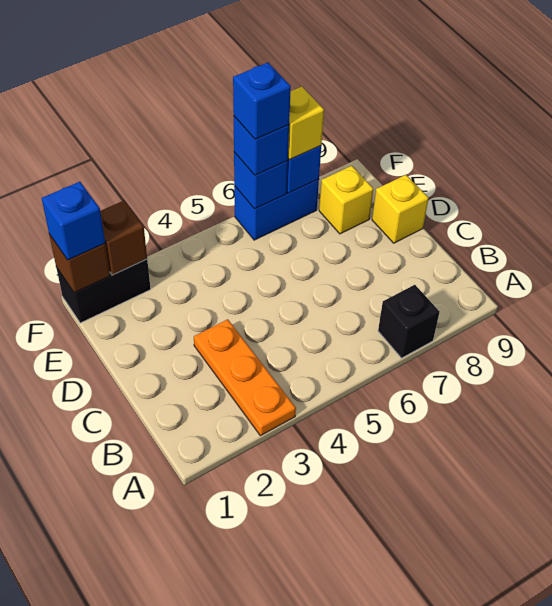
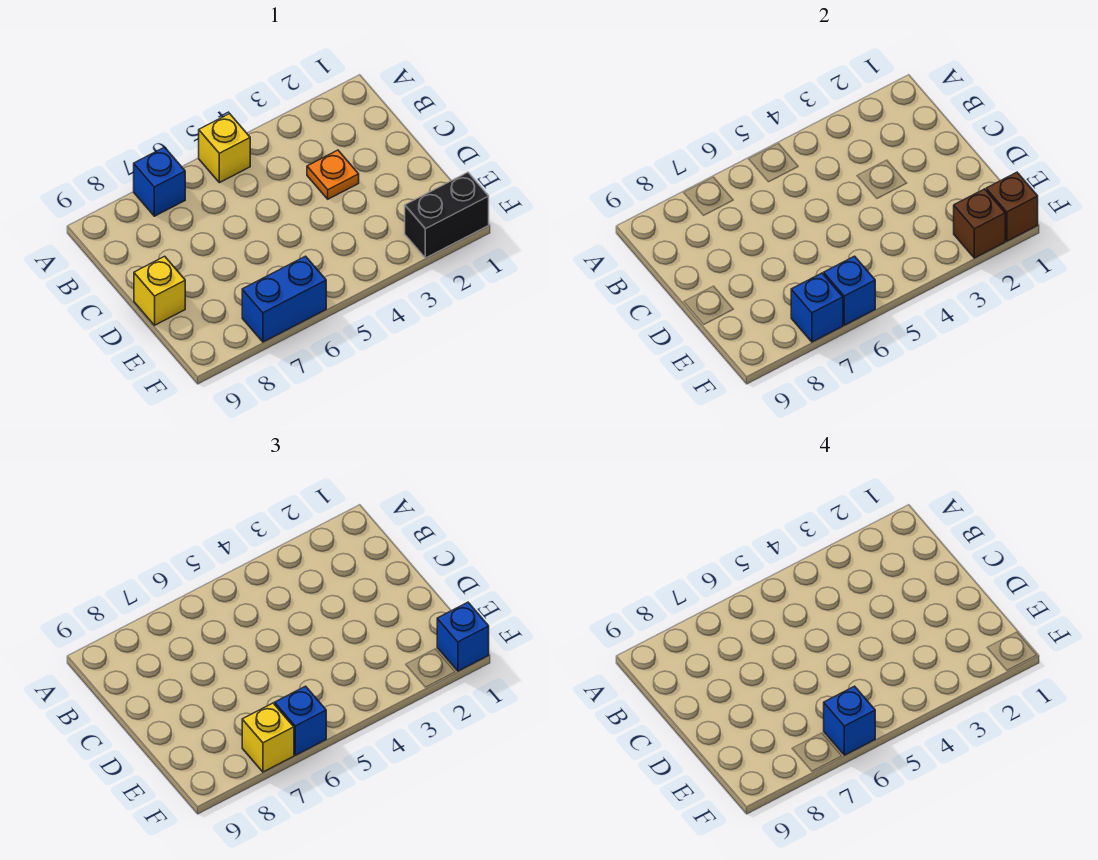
orange plate A3:C3 level 1 -> orange plate C3 level 1
black brick A7 level 1 -> blue brick A7 level 1
yellow brick E8 level 1 -> yellow brick A5 level 1

